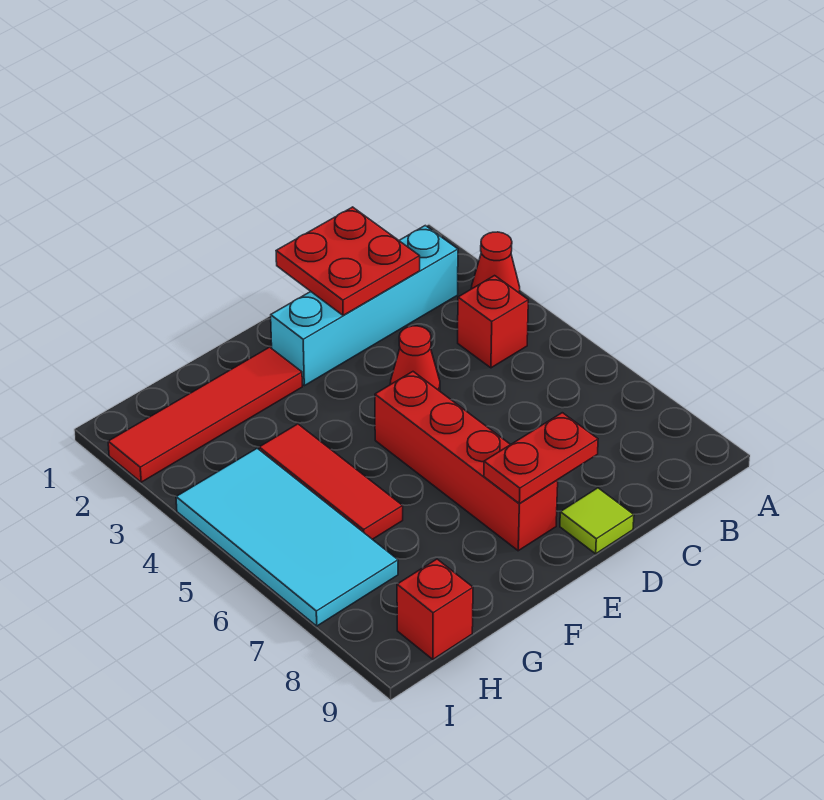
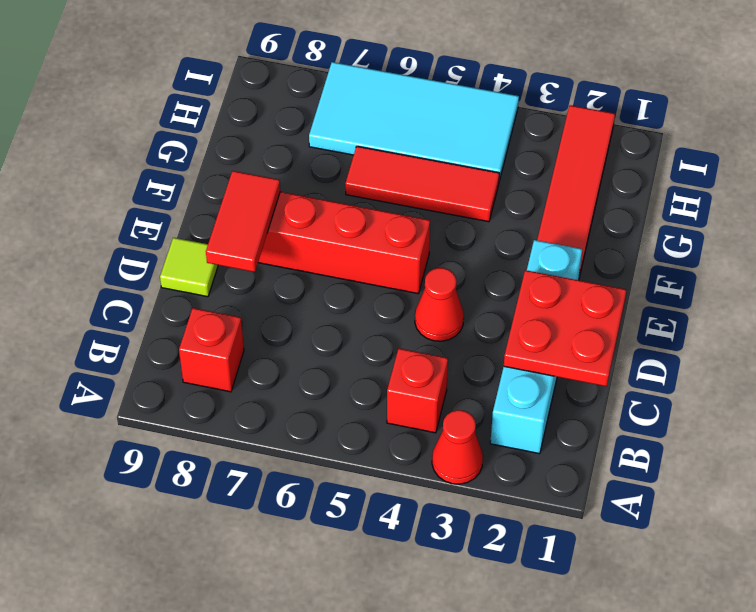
red plate D8:E8 level 2 -> red tile D8:E8 level 2
red brick H9 level 1 -> red brick B8 level 1

